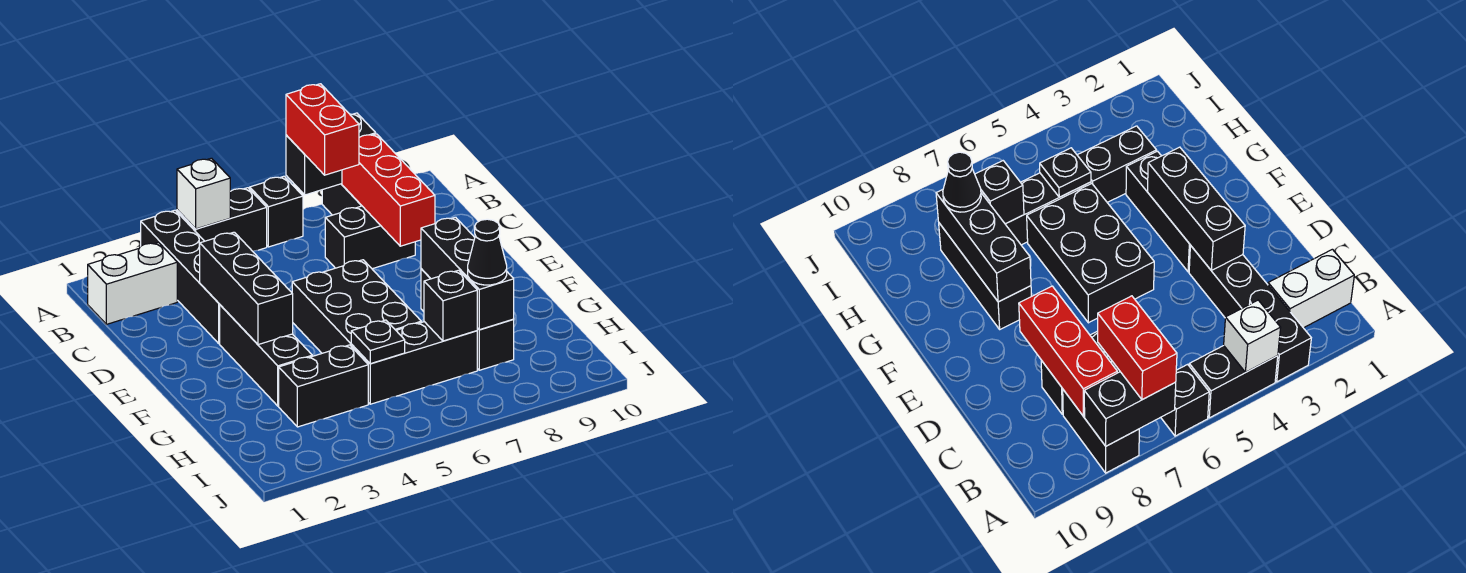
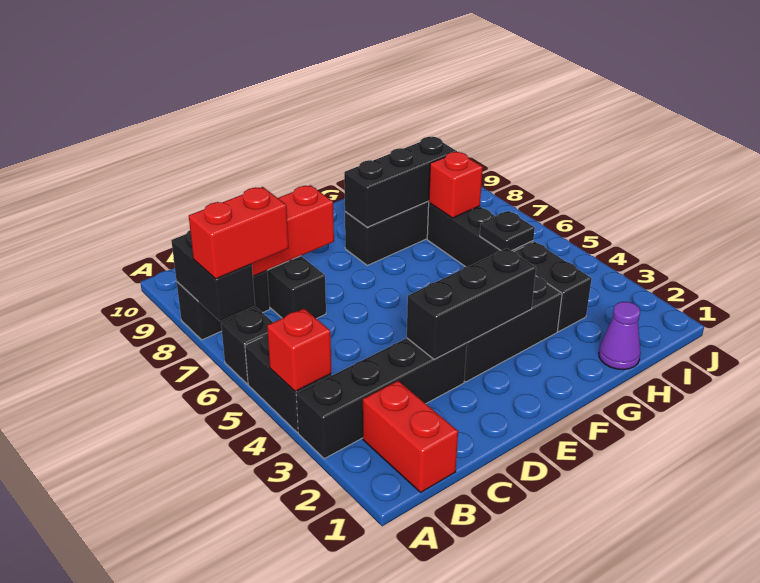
white brick A4 level 2 -> red brick A4 level 2
white brick B1:B2 level 1 -> red brick B1:B2 level 1
black brick E5:G6 level 1 -> none
none -> purple cone H1 level 1
black brick H7 level 2 -> red brick H7 level 2
black cone H8 level 3 -> none

